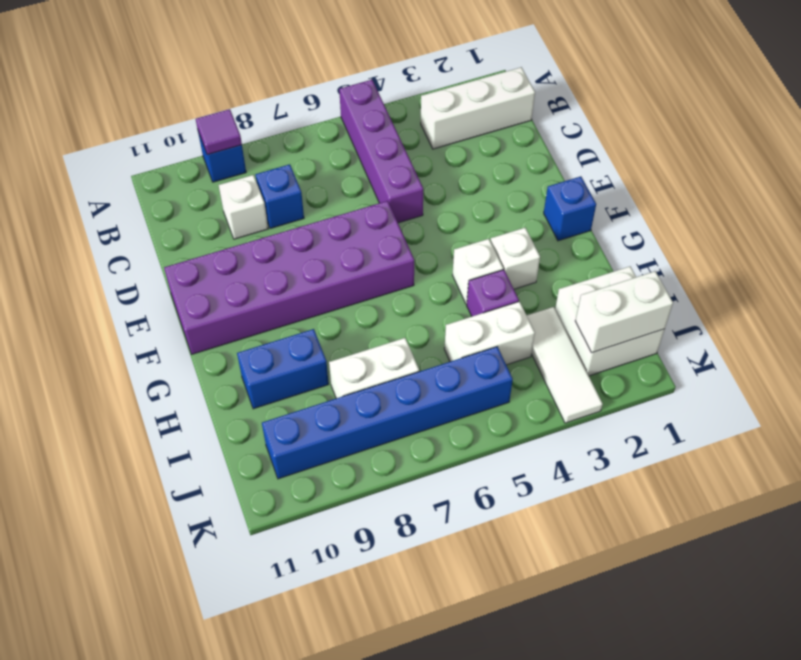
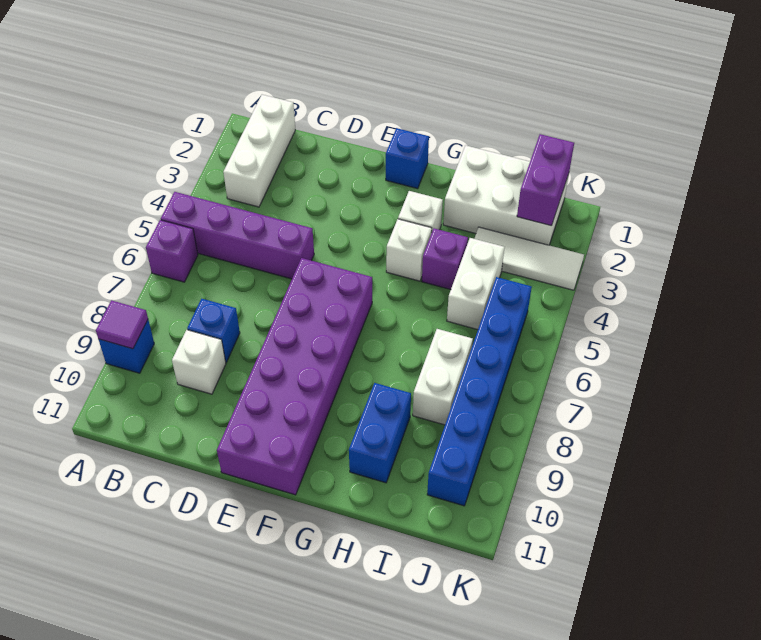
none -> purple brick A6 level 1
white brick I1:J2 level 1 -> white brick H1:J2 level 1
white brick J1:J2 level 2 -> purple brick J1:J2 level 2

